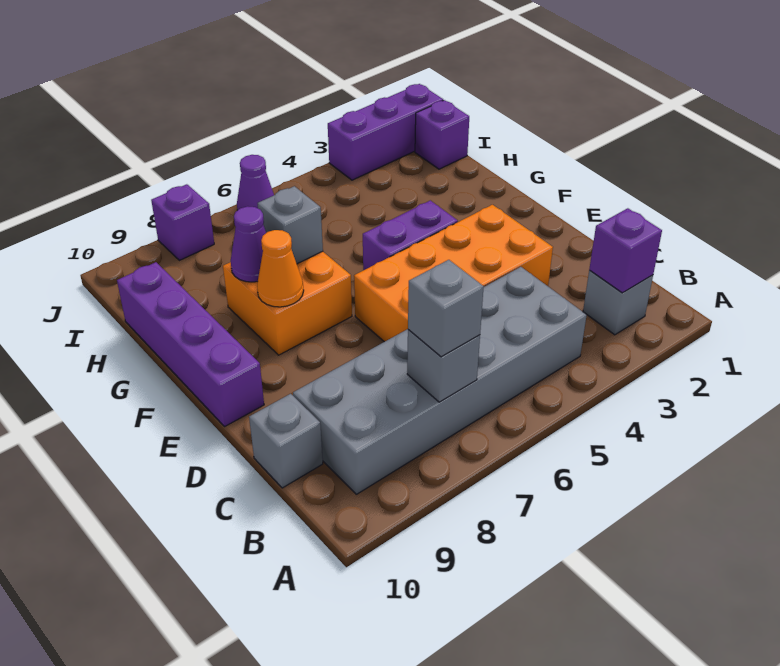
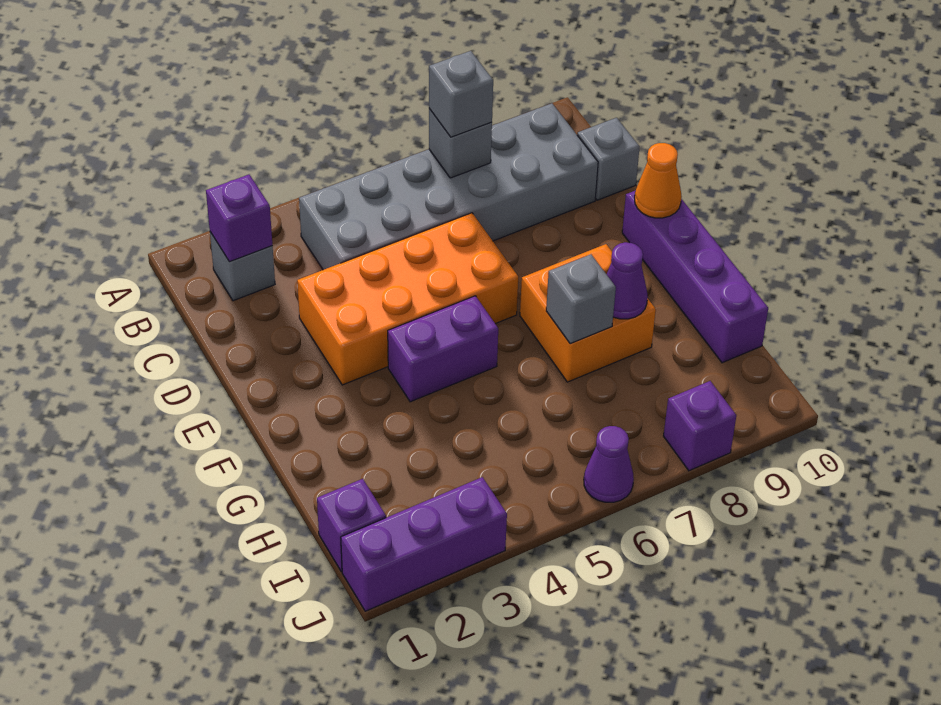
orange cone F8 level 2 -> orange cone E10 level 2

